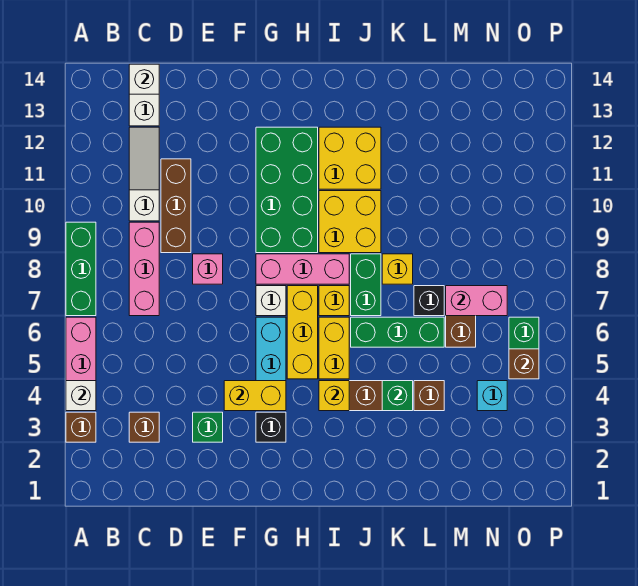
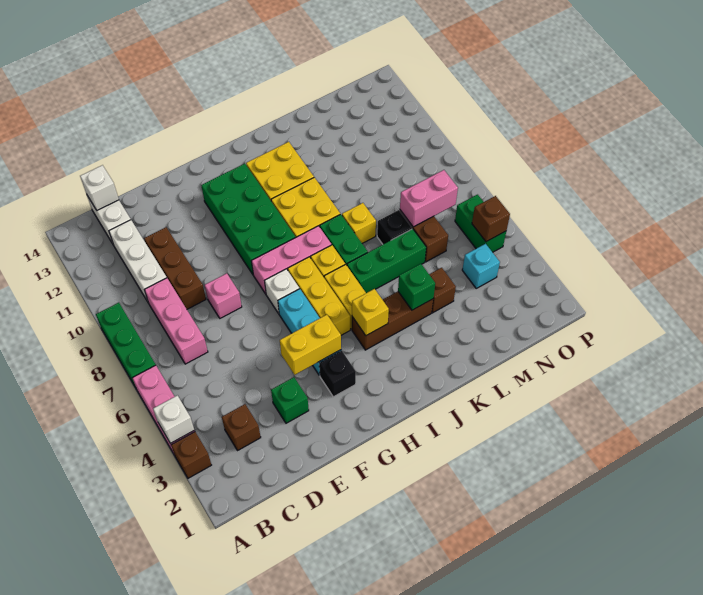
white slope C10:C12 level 1 top 10 -> white brick C10:C12 level 1

